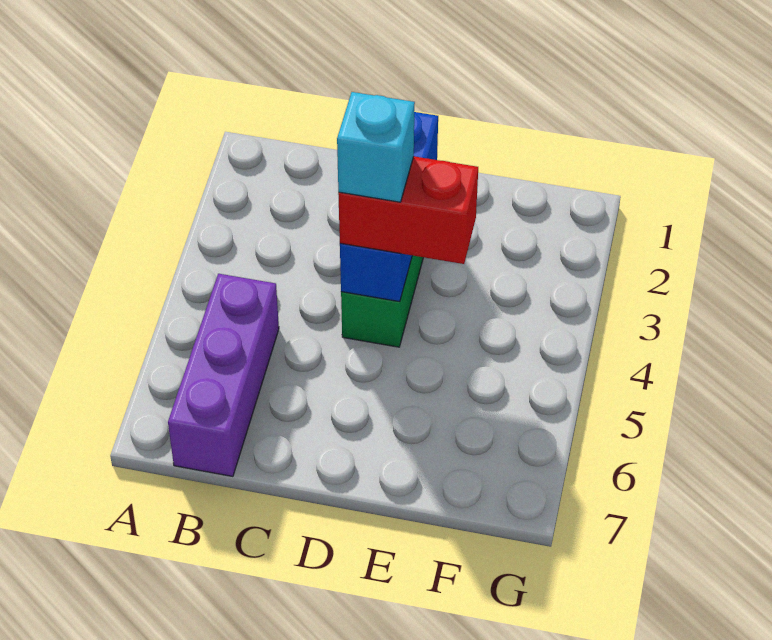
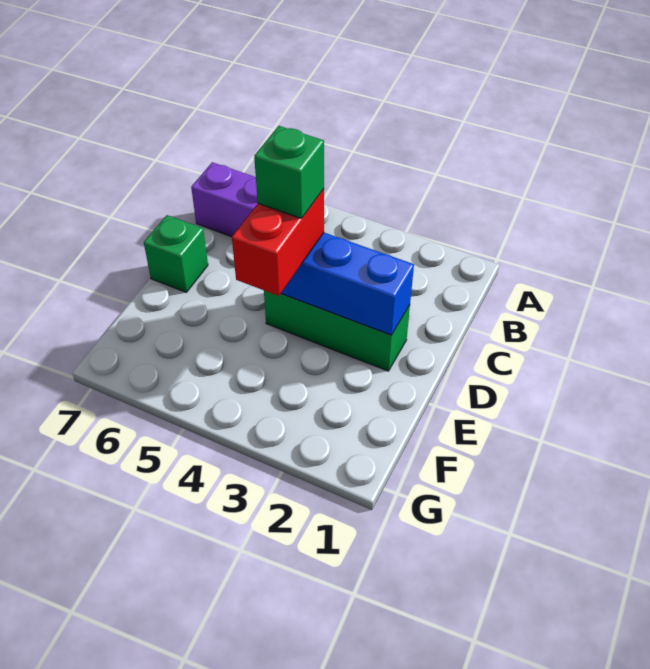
cyan brick D4 level 4 -> green brick D4 level 4
none -> green brick D7 level 1

